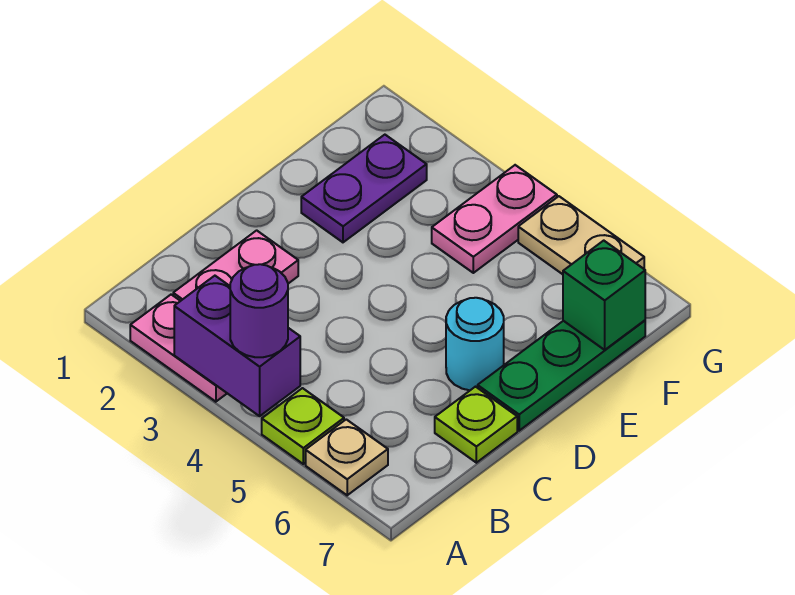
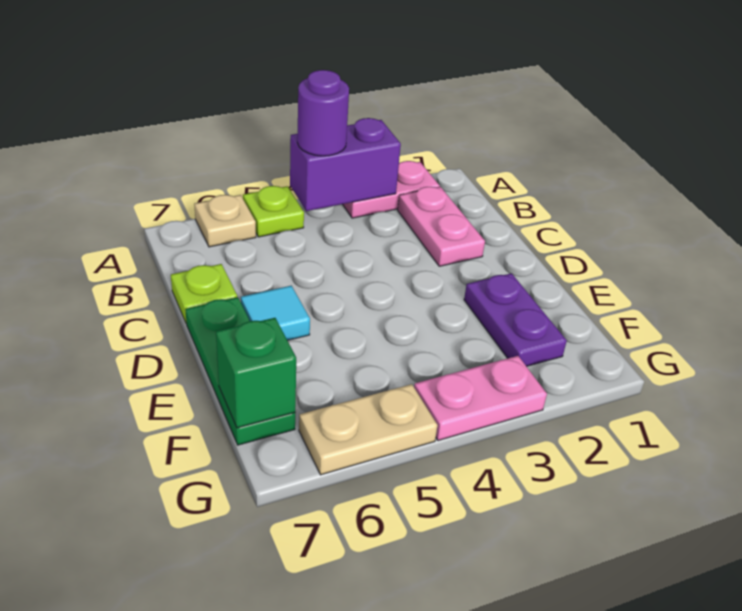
cyan round brick D6 level 1 -> cyan tile D6 level 1
pink plate F4:G4 level 1 -> pink plate G3:G4 level 1

